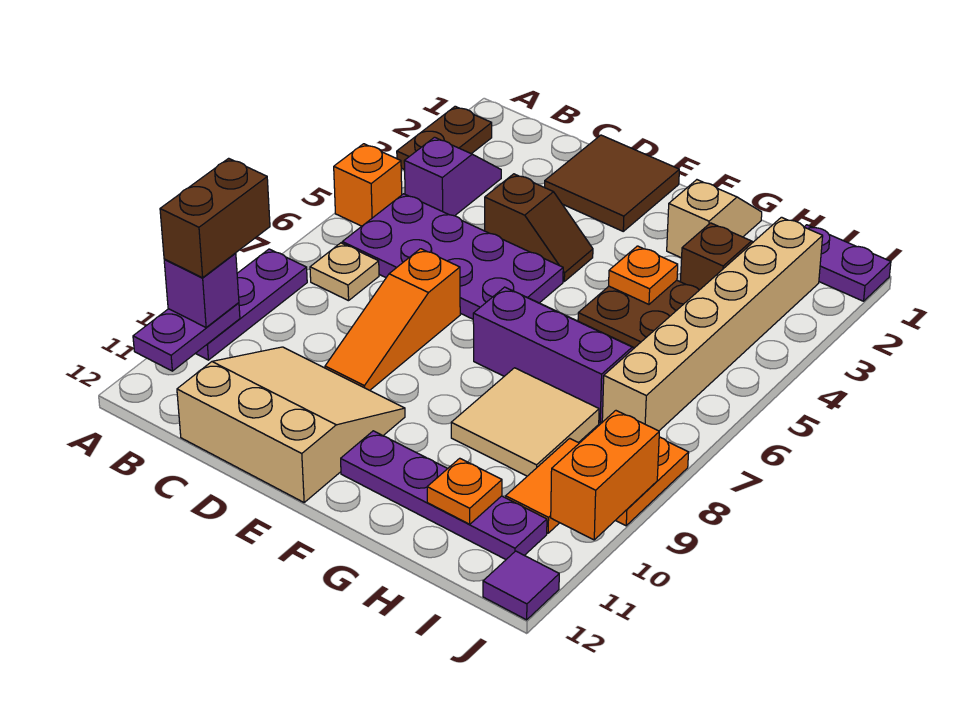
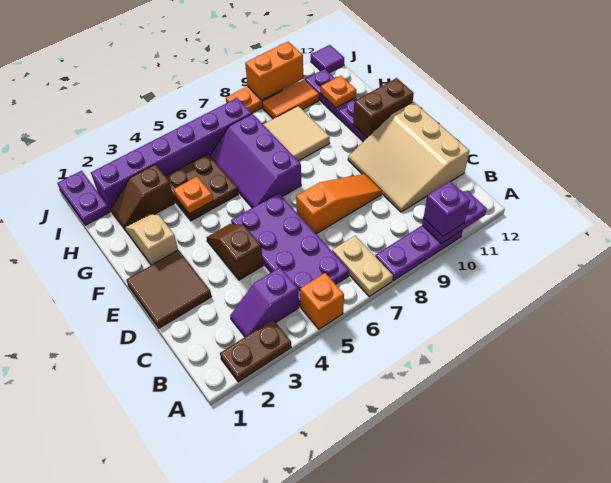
brown brick A9:A10 level 4 -> brown brick F11:F12 level 2
tan plate B7 level 1 -> tan plate A7:B7 level 1
tan slope G1:G2 level 1 top 2 -> tan slope F2:G2 level 1 top F
tan brick I2:I7 level 1 -> purple brick I2:I7 level 1

